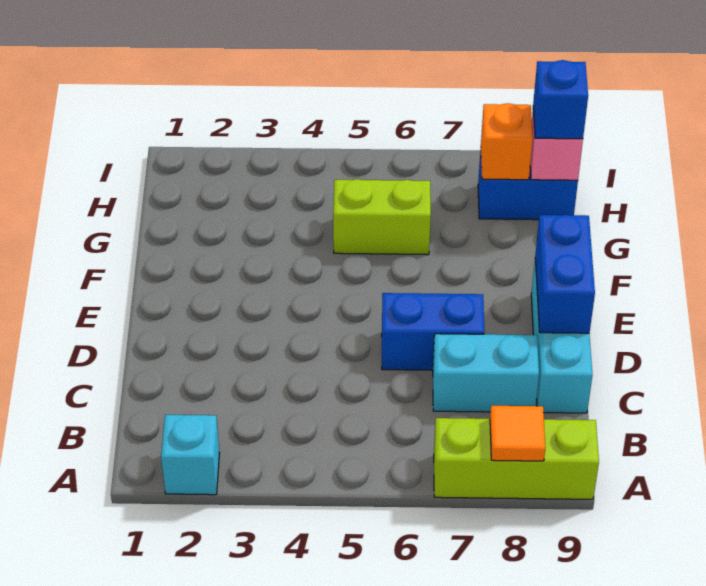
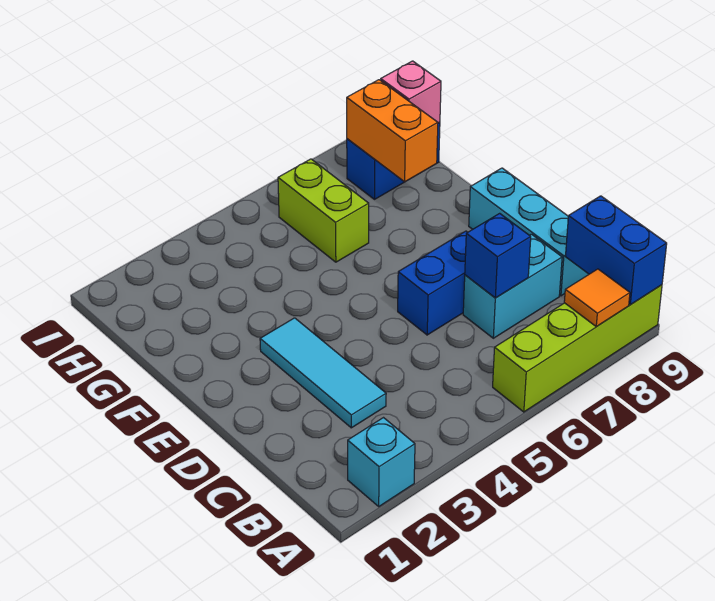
lime brick A7:A9 level 1 -> lime brick A6:A9 level 1
none -> cyan tile C3:E3 level 1
blue brick D9:E9 level 2 -> blue brick A9:B9 level 2
lime brick G5:G6 level 1 -> lime brick G6:H6 level 1
orange brick H8 level 2 -> orange brick G8:H8 level 2
blue brick H9 level 3 -> blue brick C7 level 2

